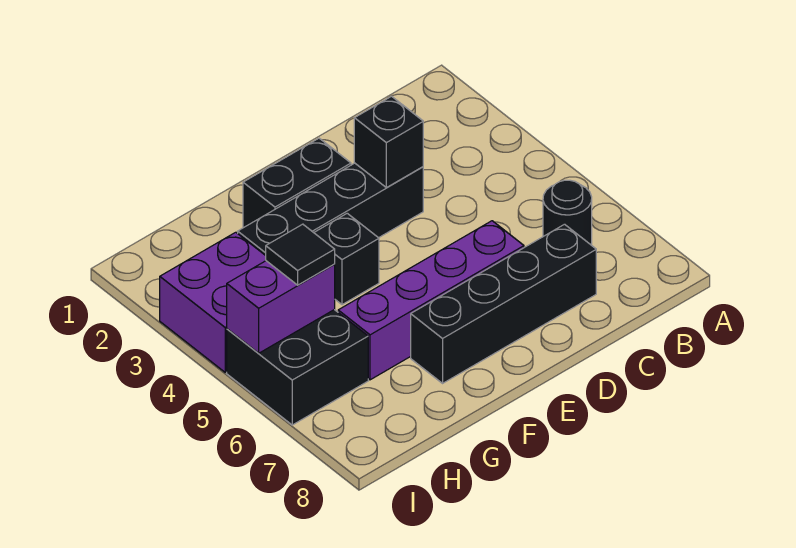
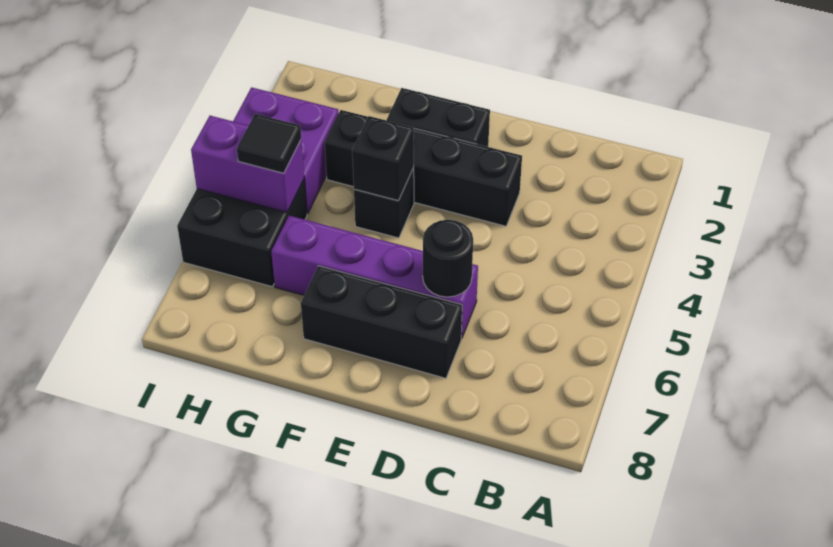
black round brick B6 level 1 -> black round brick D6 level 2
black brick C7:F7 level 1 -> black brick D7:F7 level 1
black brick D3 level 2 -> black brick F4 level 2

